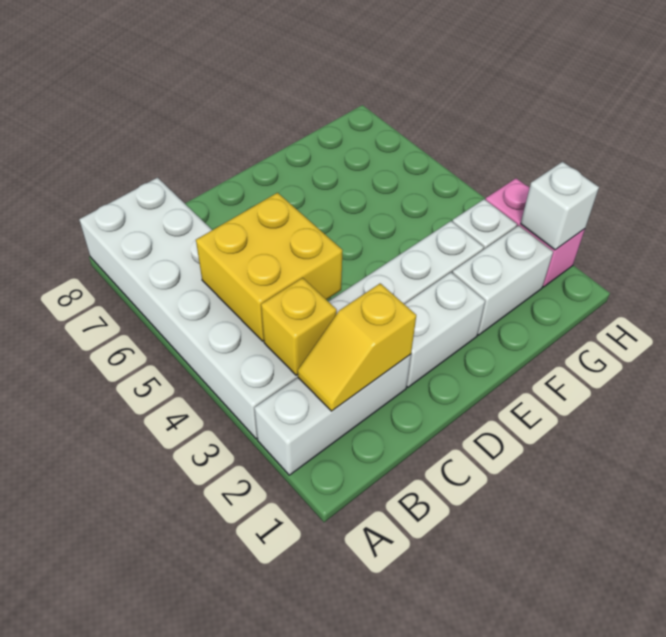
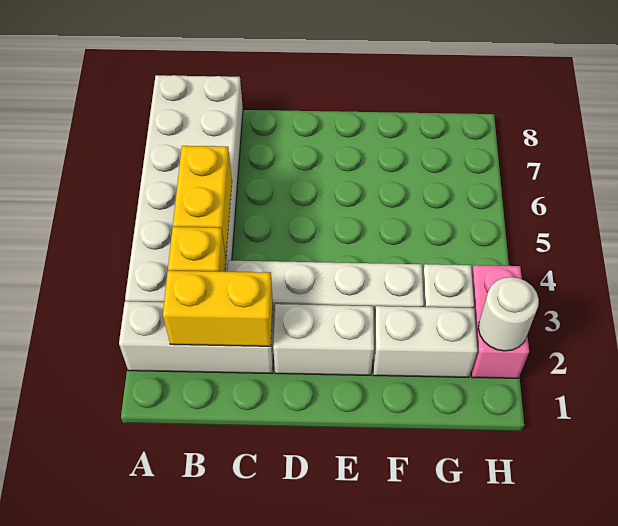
yellow slope B2:C2 level 2 top C -> yellow brick B2:C2 level 2
yellow brick B4:C5 level 2 -> yellow brick B4:B5 level 2
white brick H2 level 2 -> white round brick H2 level 2

